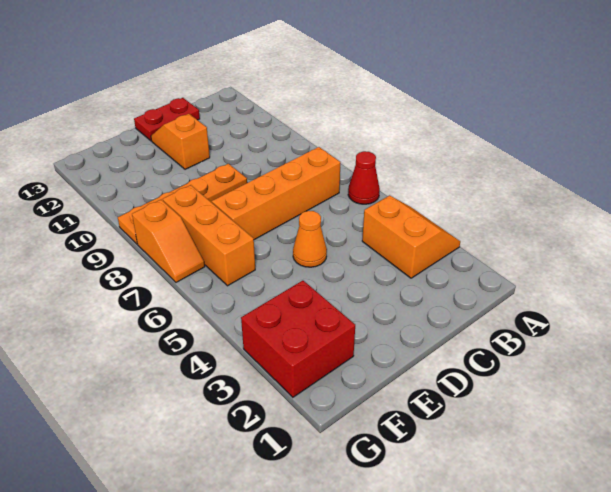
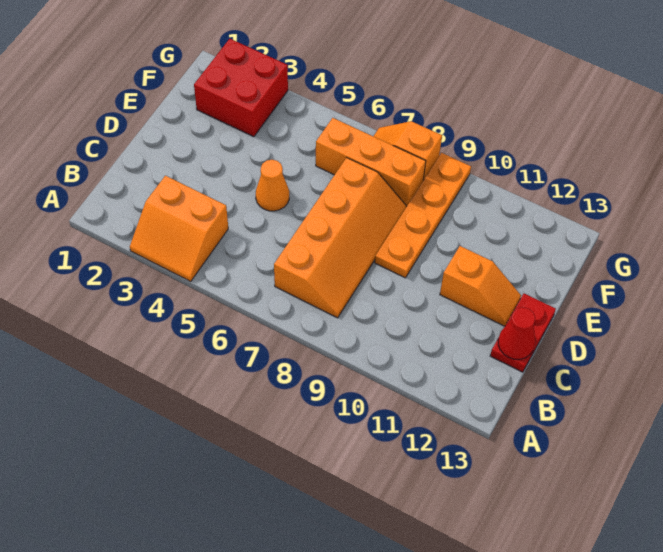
red cone A6 level 1 -> red cone C13 level 2

